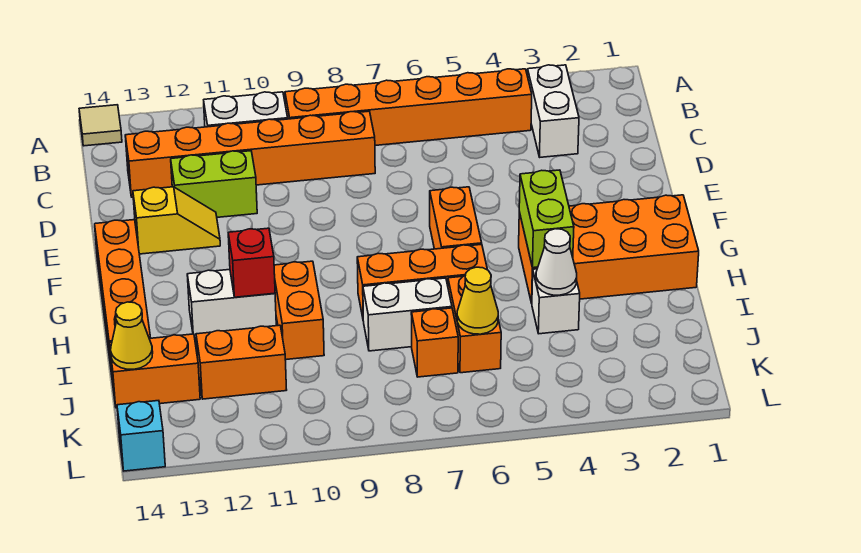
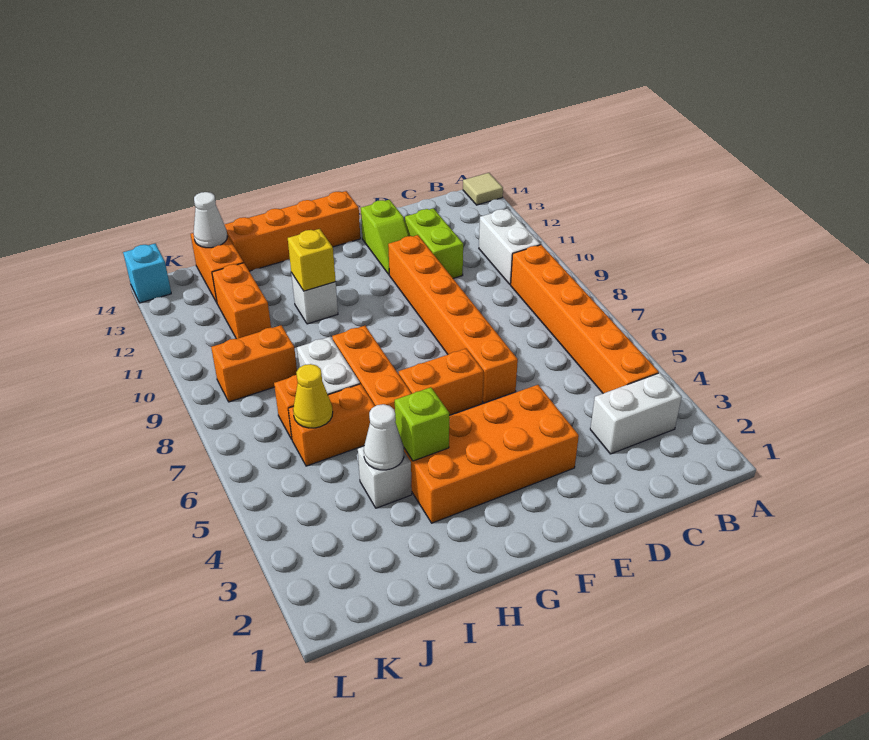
orange brick C8:C13 level 1 -> orange brick E6:E11 level 1
yellow slope E12:E13 level 1 top 13 -> lime slope E12:E13 level 1 top 13
orange brick G1:H4 level 1 -> orange brick E3:H4 level 1
lime brick G4:H4 level 2 -> lime brick H4 level 2
orange brick H10:I10 level 1 -> orange brick J9:K9 level 1
white brick H11:H12 level 1 -> white brick H11 level 1
red brick H11 level 2 -> yellow brick H11 level 2
yellow cone J14 level 2 -> white cone J14 level 2

